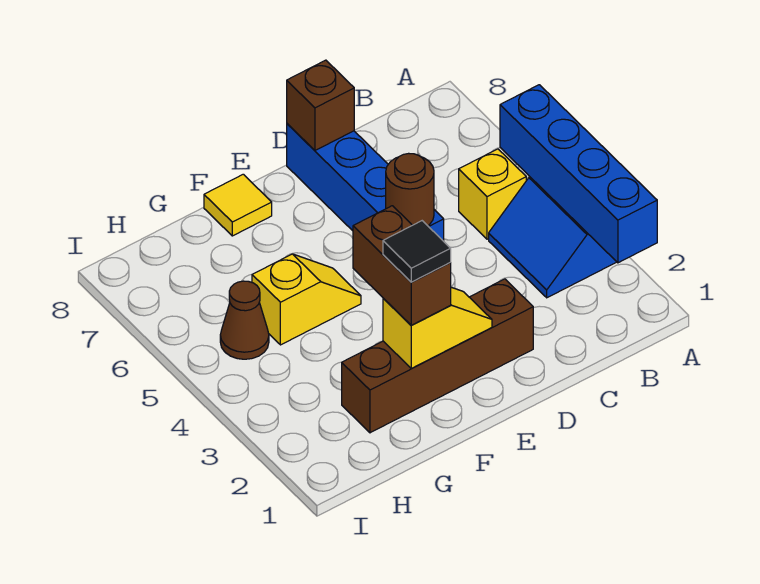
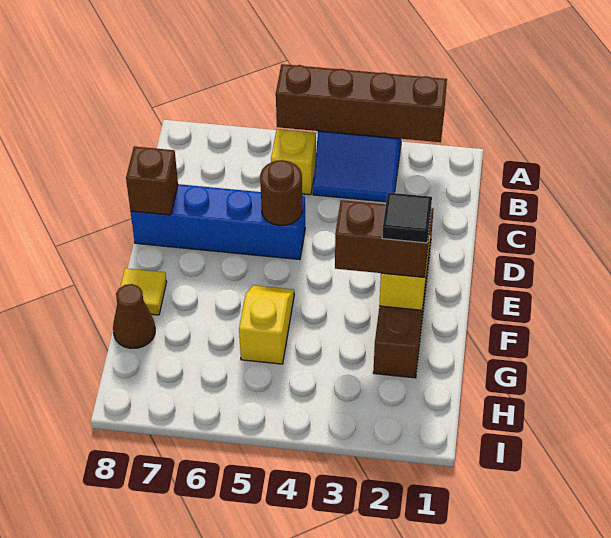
blue brick A2:A5 level 2 -> brown brick A2:A5 level 2
brown cone H5 level 1 -> brown cone G8 level 1

